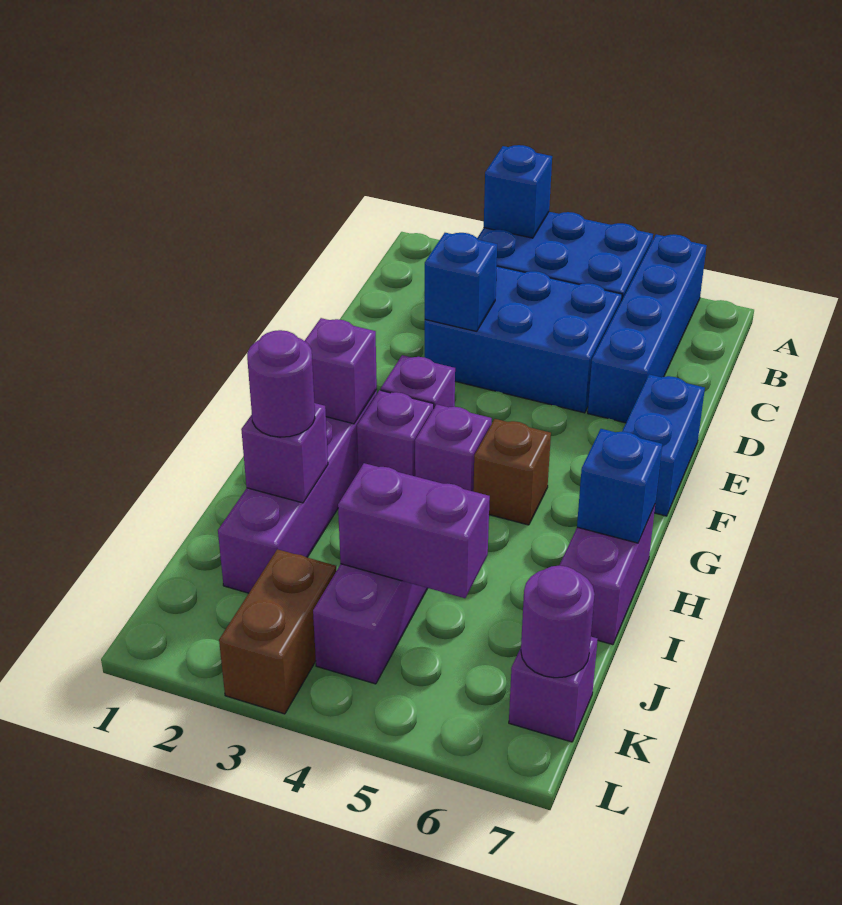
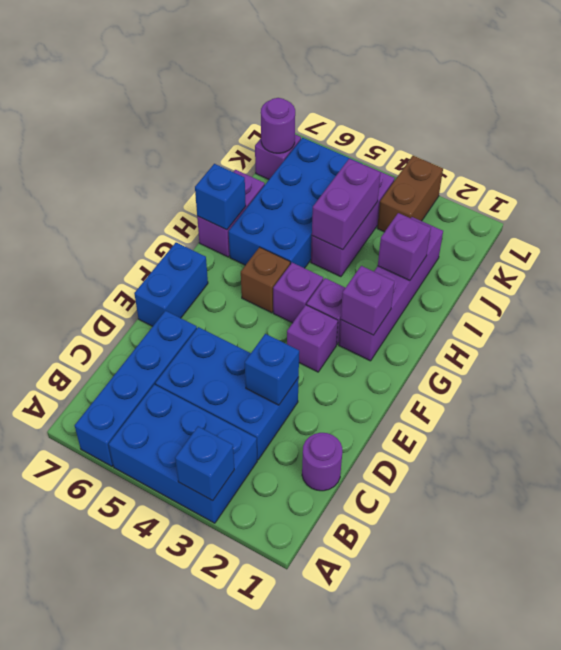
none -> blue brick H5:K6 level 1
purple round brick I2 level 3 -> purple round brick C1 level 1
purple brick J4:J5 level 2 -> purple brick I4:J4 level 2

